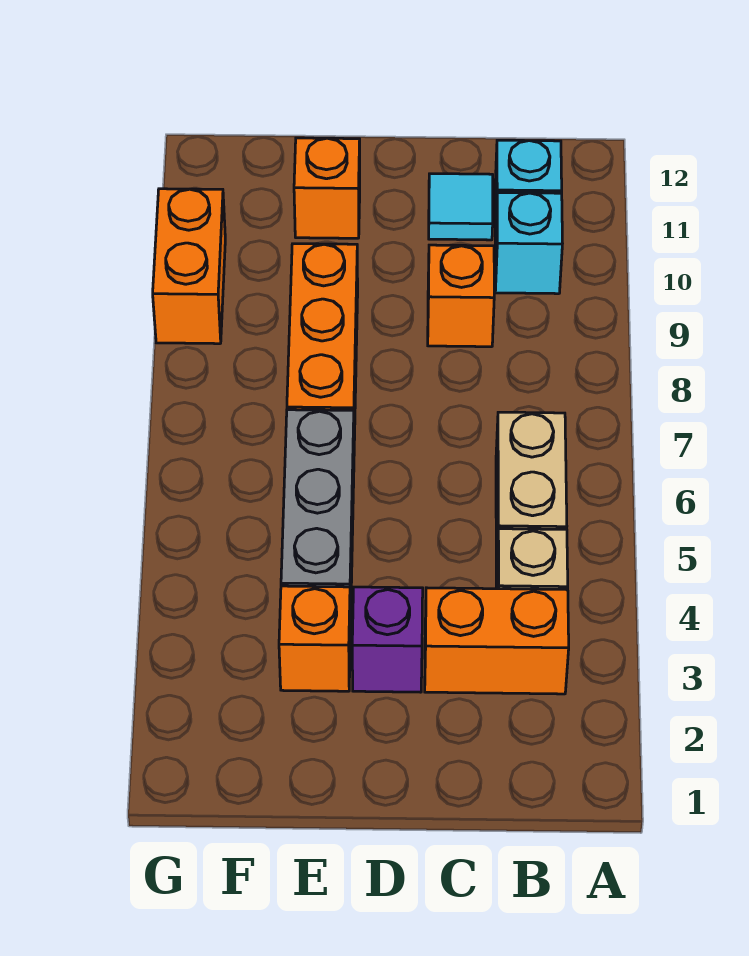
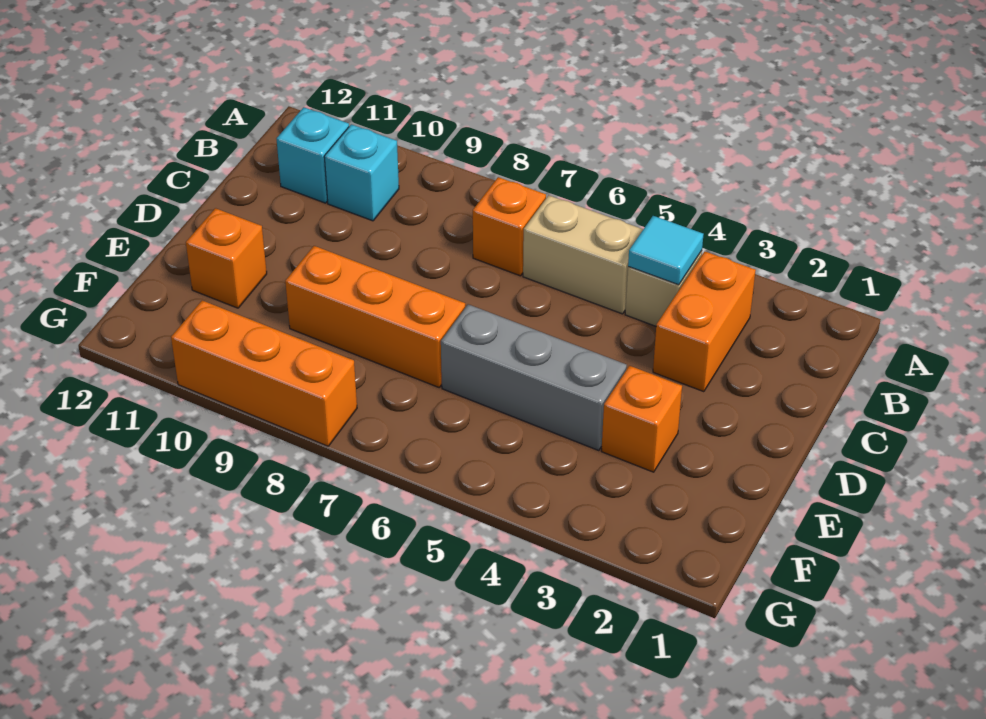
orange brick C9 level 1 -> orange brick B7 level 1
cyan tile C11 level 1 -> cyan tile B4 level 2
purple brick D3 level 1 -> none
orange brick G9:G10 level 1 -> orange brick G8:G10 level 1

